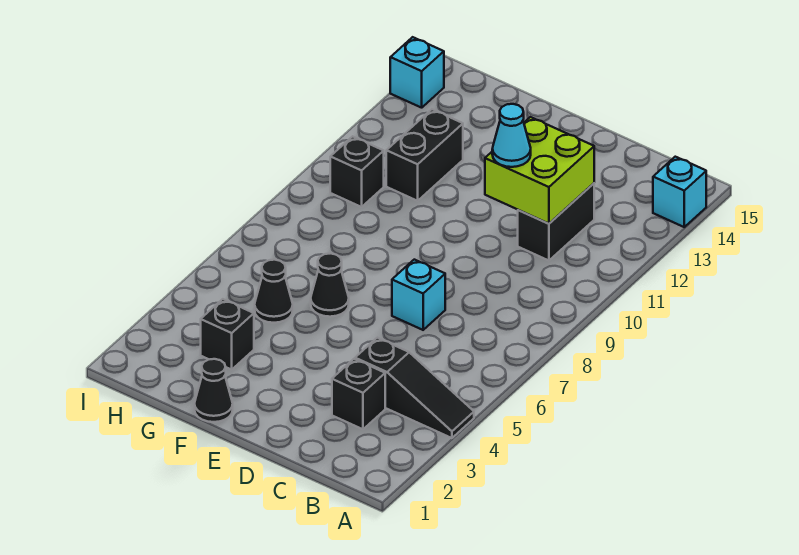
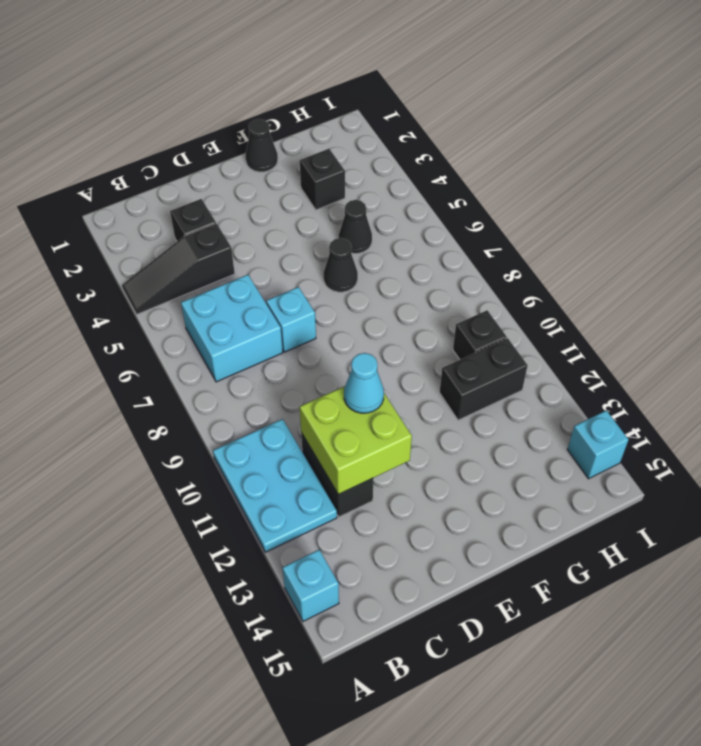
none -> cyan plate A10:B12 level 1
none -> cyan brick B6:C7 level 1
black brick G11:G12 level 1 -> black brick G11:H11 level 1

